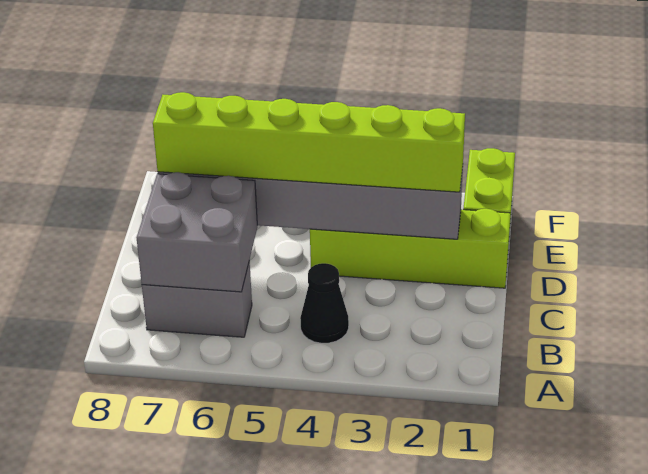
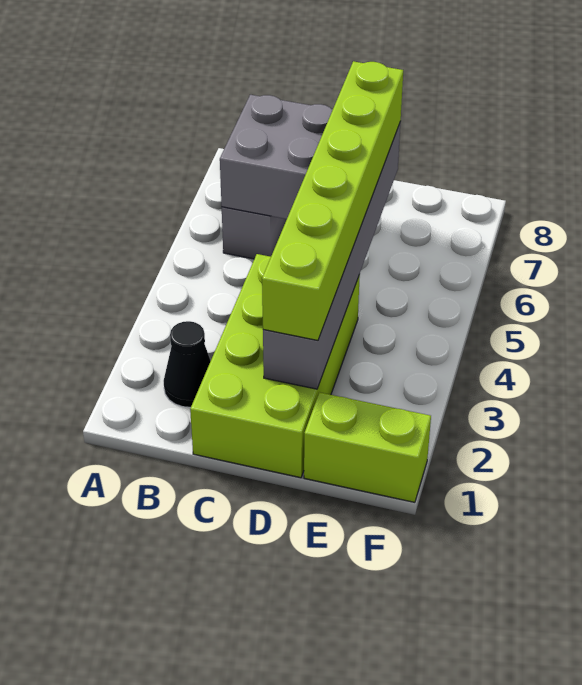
black cone B4 level 1 -> black cone B2 level 1
lime brick D1:D4 level 1 -> lime brick C1:D4 level 1

